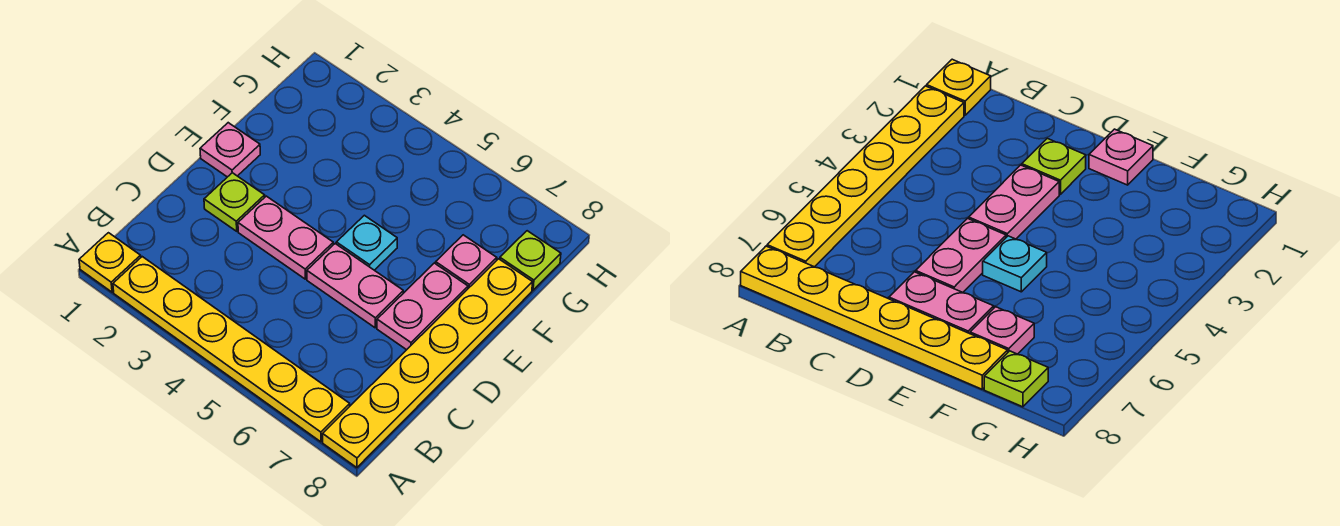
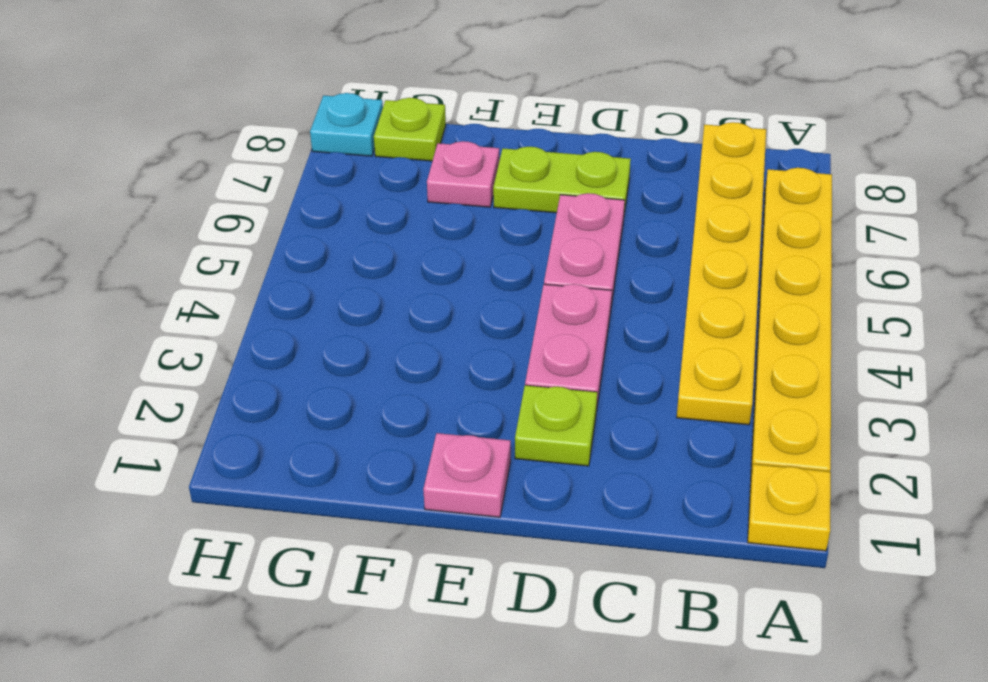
yellow plate A8:F8 level 1 -> yellow plate B3:B8 level 1
pink plate D7:E7 level 1 -> lime plate D7:E7 level 1
cyan plate E5 level 1 -> cyan plate H8 level 1

